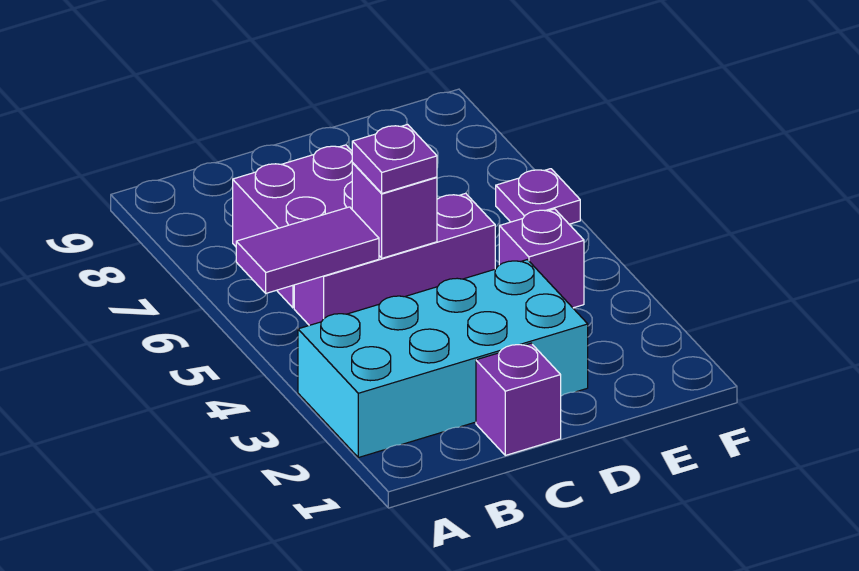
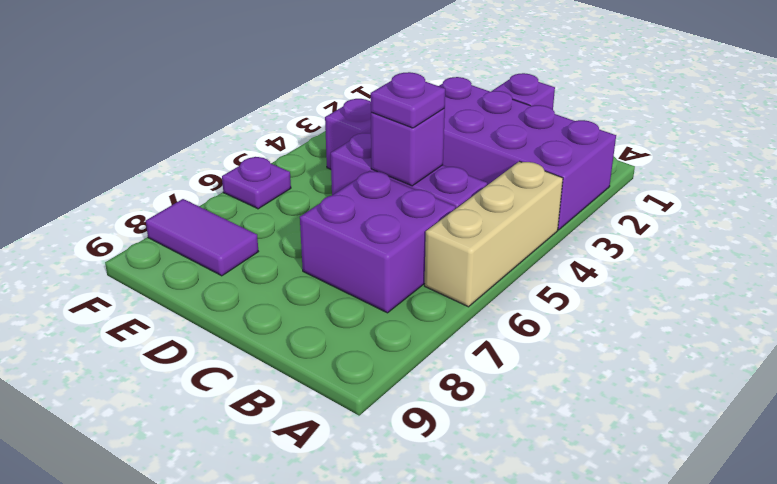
cyan brick A2:D3 level 1 -> purple brick A2:D3 level 1
none -> tan brick A4:A6 level 1
purple tile A5:B5 level 2 -> purple tile E8:F8 level 1

